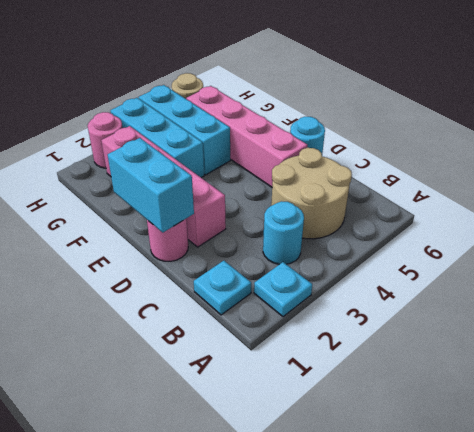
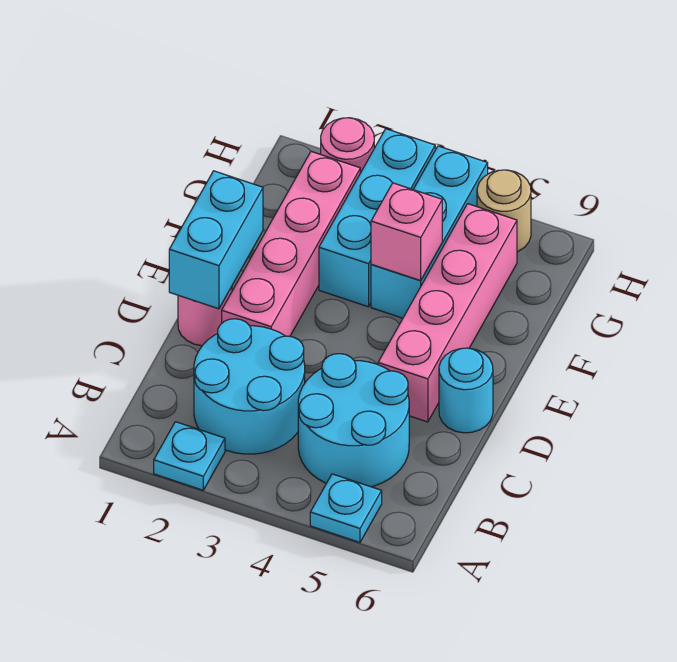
cyan plate B1 level 1 -> cyan plate A5 level 1
cyan round brick B3 level 1 -> cyan round brick B2:C3 level 1
tan round brick B4:C5 level 1 -> cyan round brick B4:C5 level 1
none -> pink brick F4 level 2

